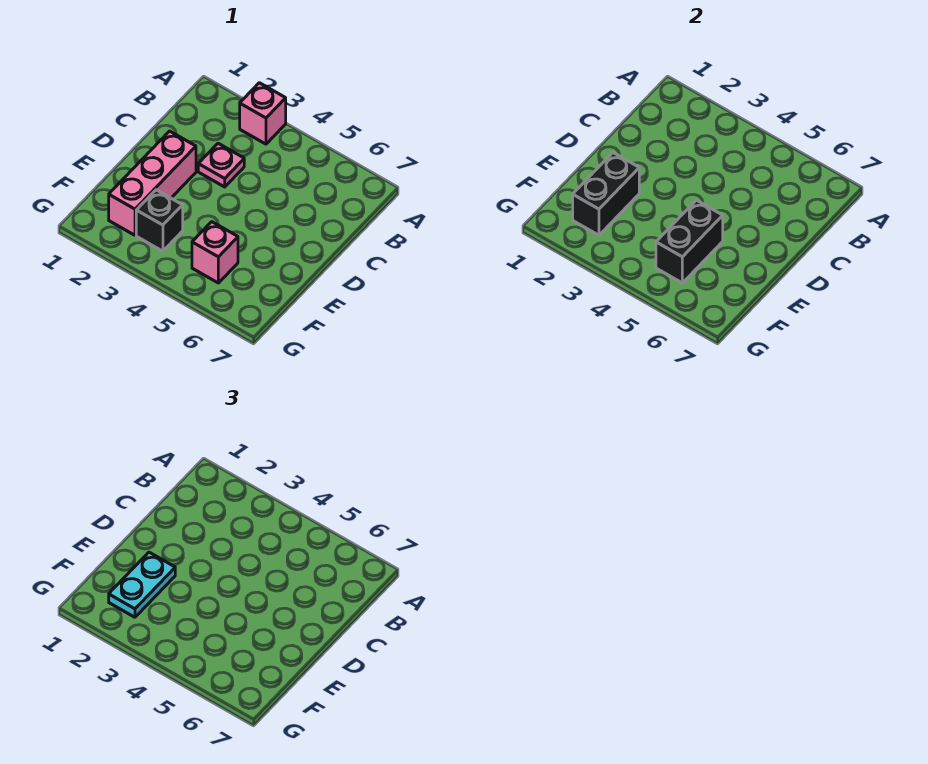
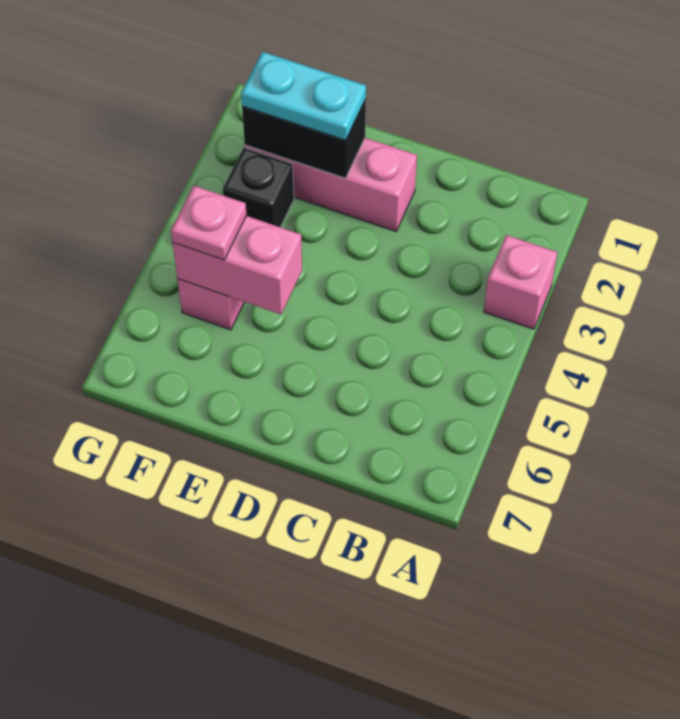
pink plate C3 level 1 -> pink plate F5 level 3
black brick E5:F5 level 2 -> pink brick E5:F5 level 2

